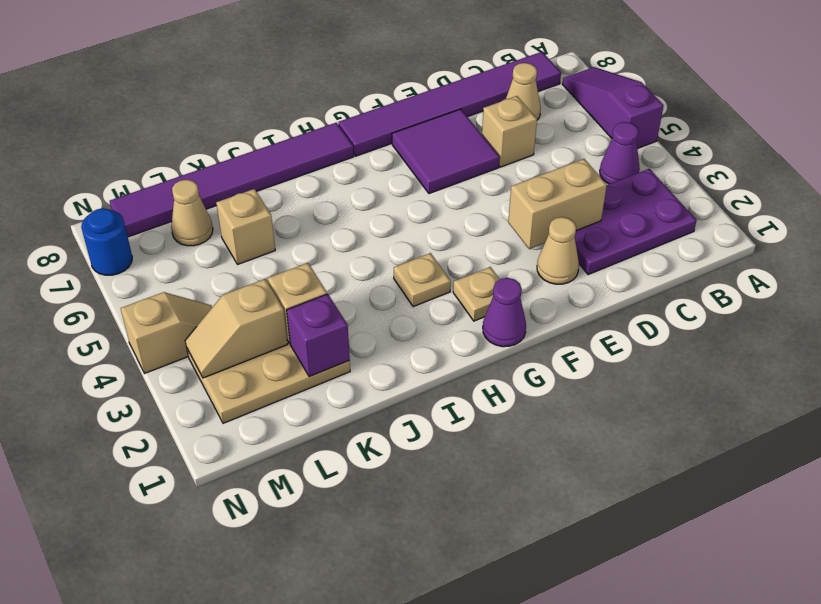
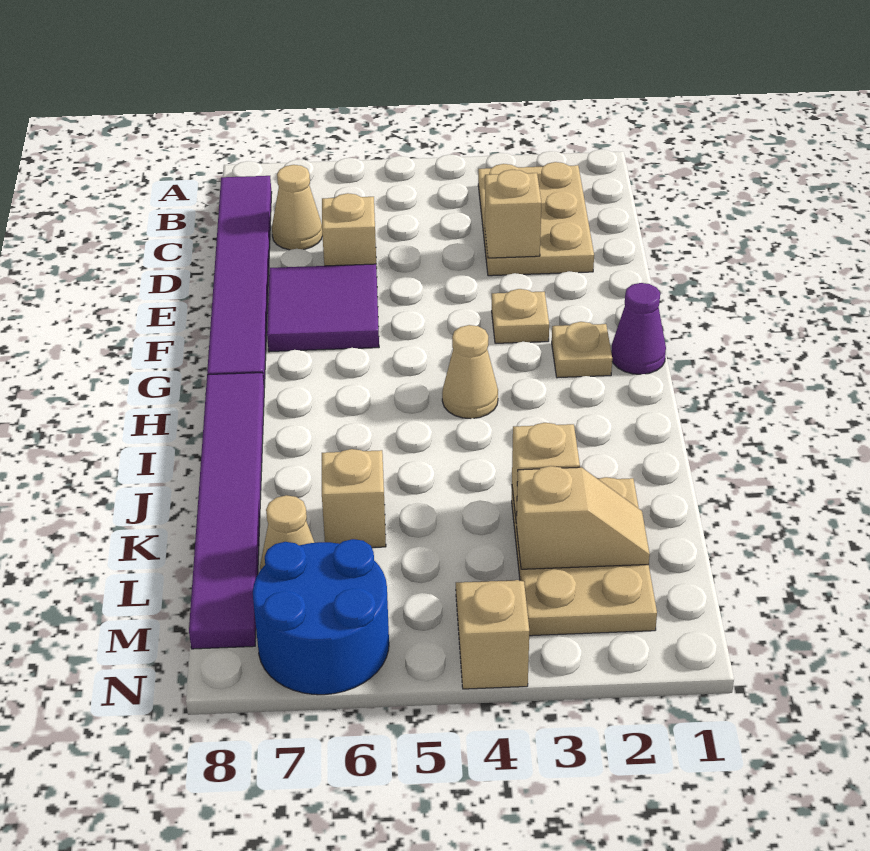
purple slope A5:A7 level 1 top 5 -> none
purple plate B2:D3 level 1 -> tan plate B2:D3 level 1
purple cone B4 level 1 -> none
tan brick D3:E3 level 2 -> tan brick D3 level 2
tan cone E2 level 1 -> tan cone H4 level 1
tan plate H3 level 1 -> tan plate F3 level 1
purple brick K2 level 2 -> none
tan slope L3:M3 level 2 top L -> tan slope L2:L3 level 2 top 3
blue round brick N7 level 1 -> blue round brick M6:N7 level 1

